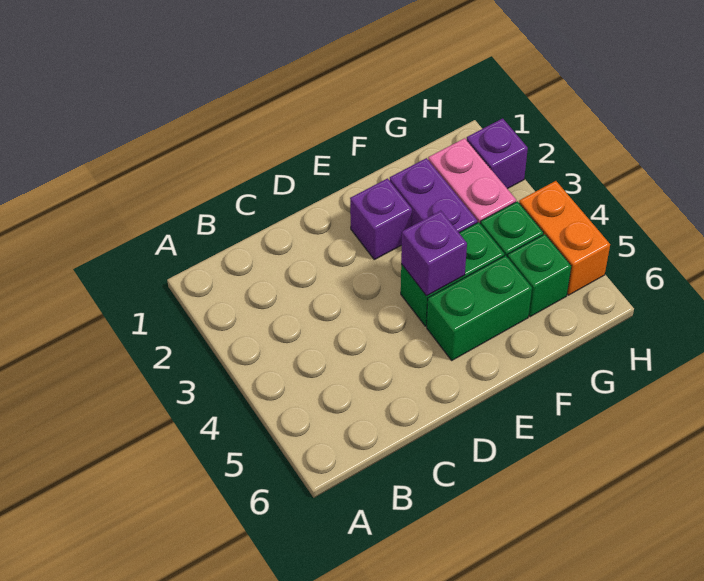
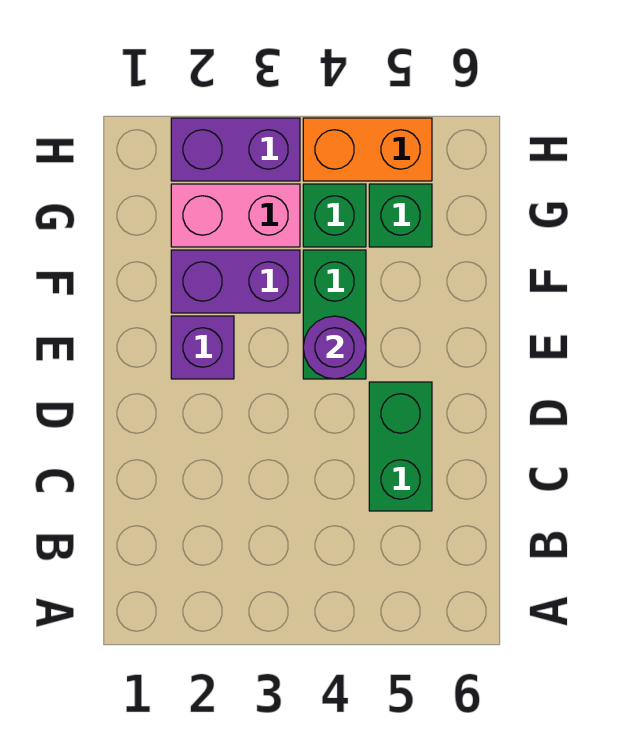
purple brick E4 level 2 -> purple round brick E4 level 2
green brick E5:F5 level 1 -> green brick C5:D5 level 1
purple brick H2 level 1 -> purple brick H2:H3 level 1

